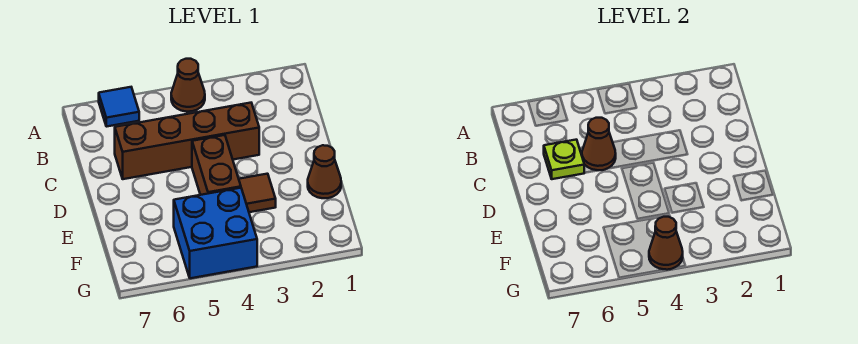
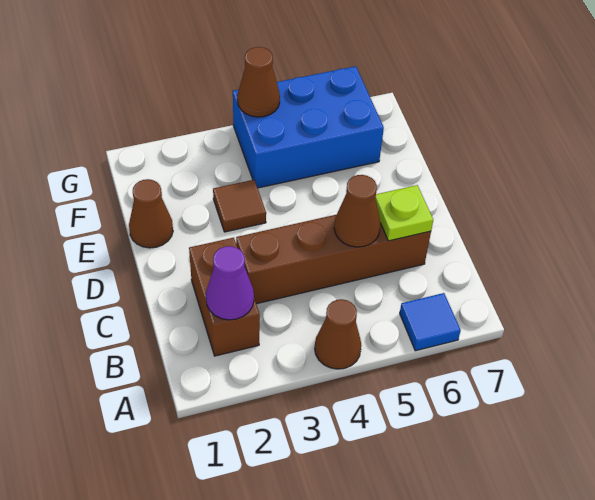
none -> purple cone B2 level 2
brown brick D4:E4 level 1 -> brown brick B2:C2 level 1
blue brick F4:G5 level 1 -> blue brick F4:G6 level 1

